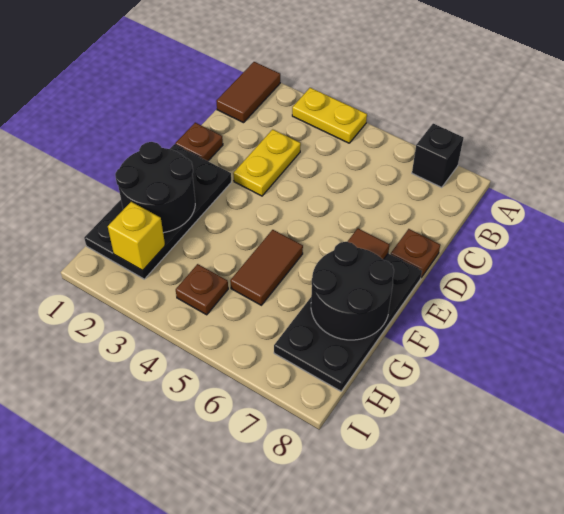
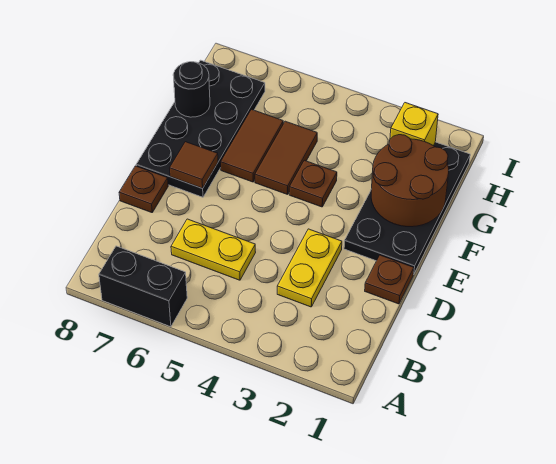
brown tile A1:B1 level 1 -> brown tile F6:G6 level 1
yellow plate A3:A4 level 1 -> yellow plate C5:C6 level 1
black brick A7 level 1 -> black brick A6:A7 level 1
black round brick F1:G2 level 2 -> brown round brick F1:G2 level 2
black round brick F7:G8 level 2 -> black round brick G8 level 2
brown plate H4 level 1 -> brown plate F4 level 1

